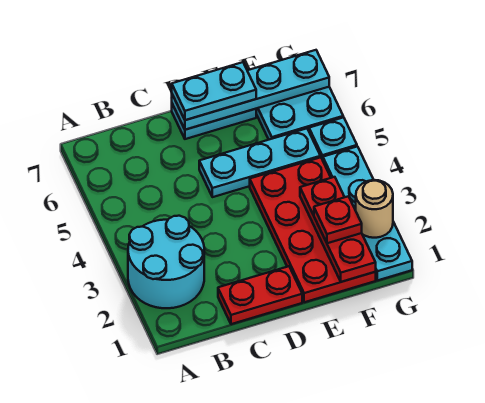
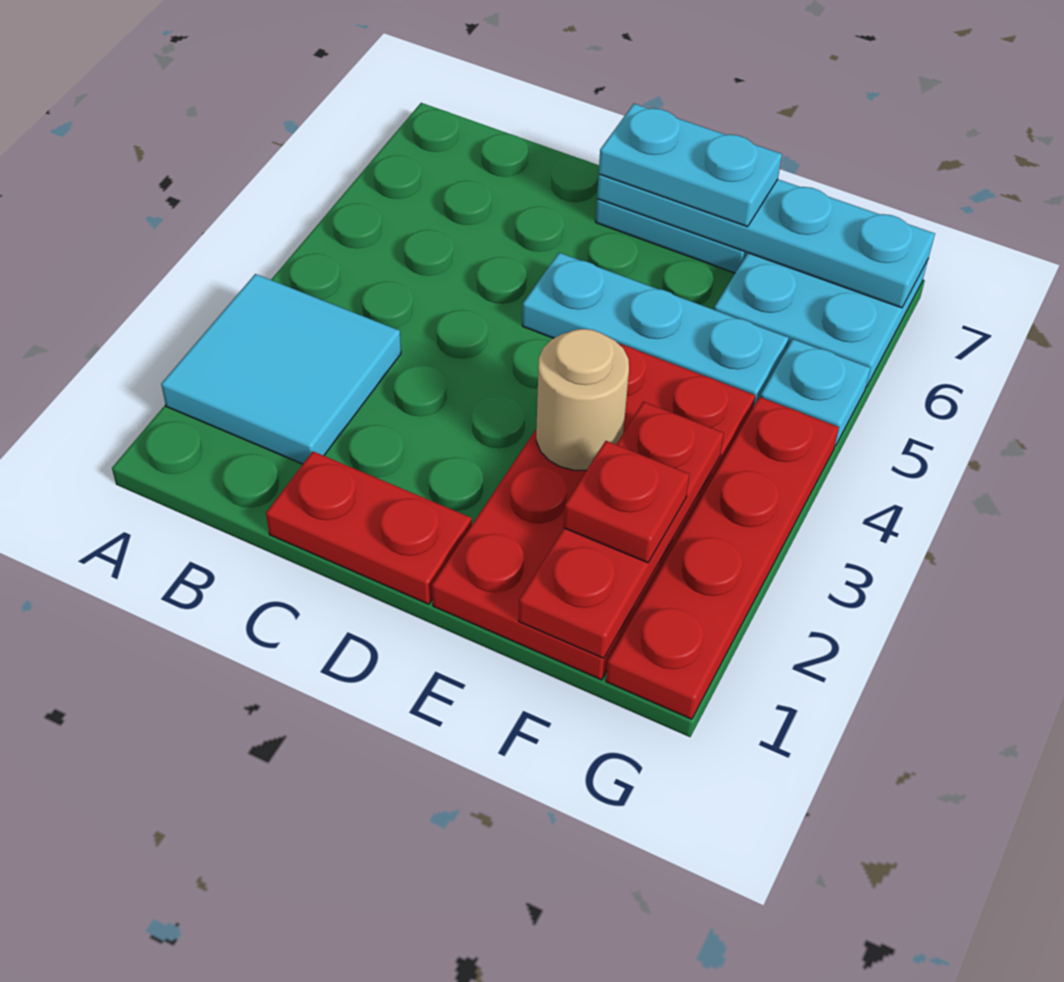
cyan round brick A2:B3 level 1 -> cyan tile A2:B3 level 1
cyan plate G1:G4 level 1 -> red plate G1:G4 level 1
tan round brick G2 level 2 -> tan round brick E3 level 2

